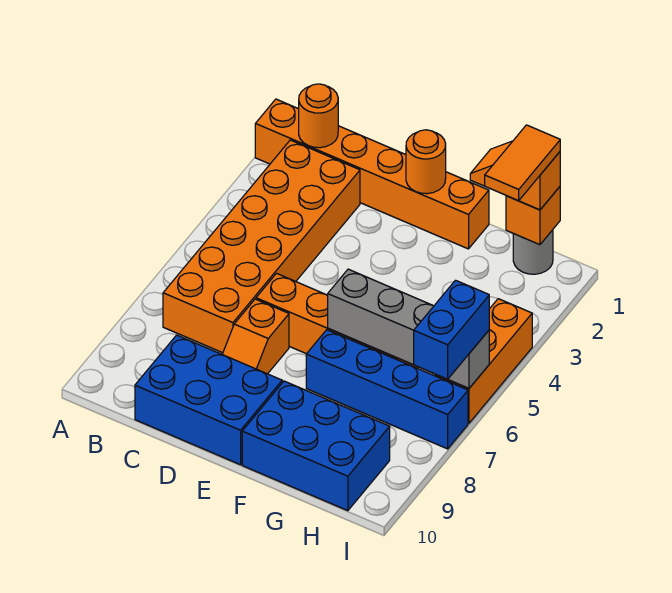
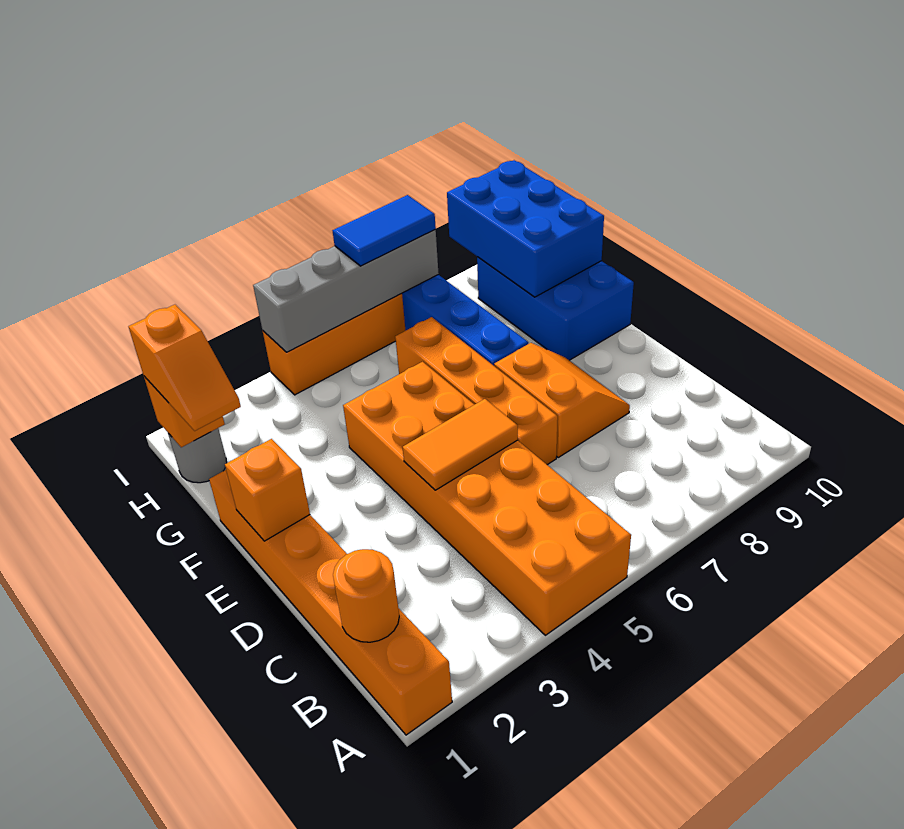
orange brick B2:C7 level 1 -> orange brick A4:F5 level 1
blue brick C9:E10 level 1 -> blue brick G9:I10 level 2
orange slope D7:D8 level 1 top 7 -> orange slope D7:E8 level 1 top 7
orange round brick E1 level 2 -> orange brick E1 level 2
grey brick F6:I6 level 2 -> grey brick I4:I7 level 2
orange tile H1:H2 level 4 -> orange tile D4:D5 level 2
blue brick I6:I7 level 3 -> blue tile I6:I7 level 3

